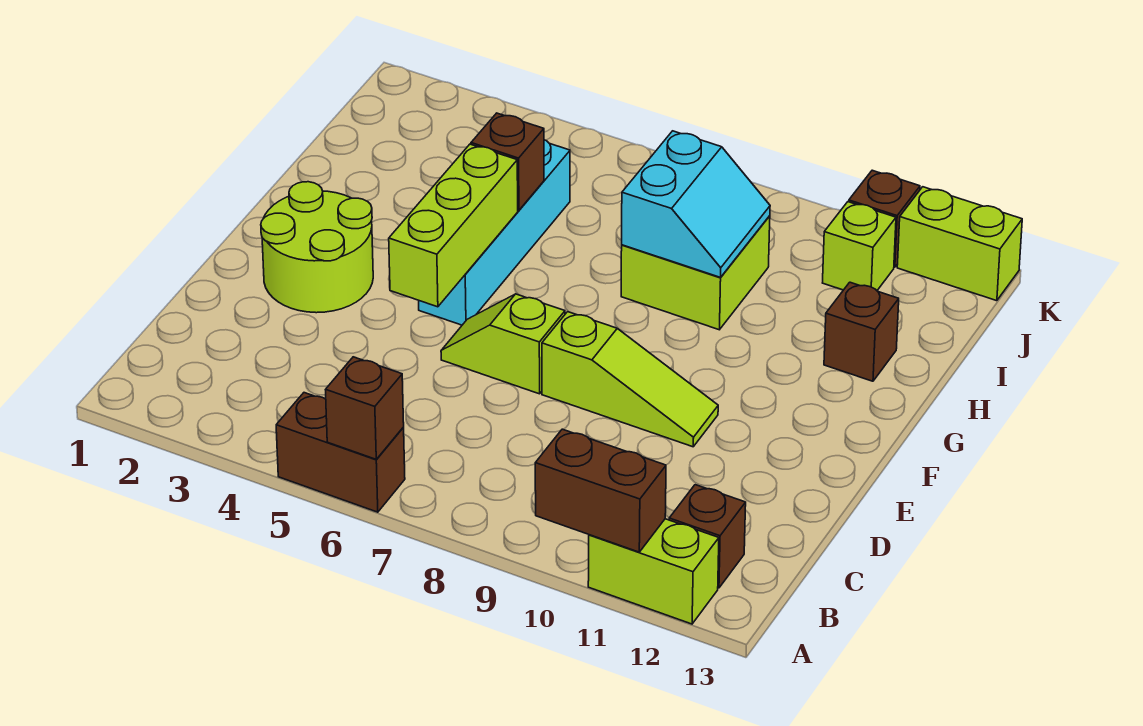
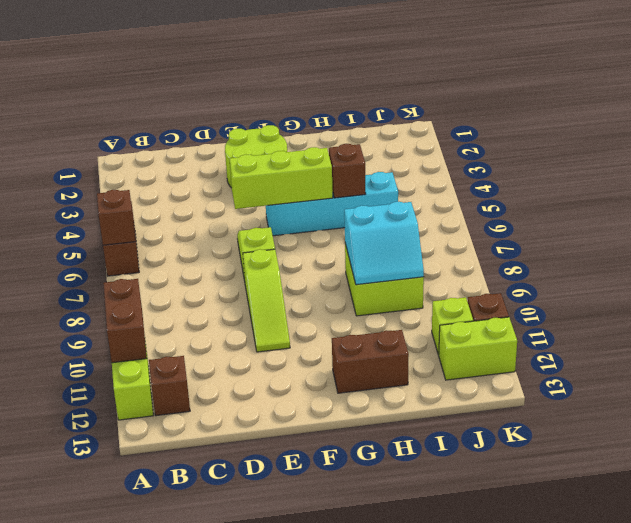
brown brick H12 level 1 -> brown brick G12:H12 level 1
lime brick K12:K13 level 1 -> lime brick J12:K12 level 1

